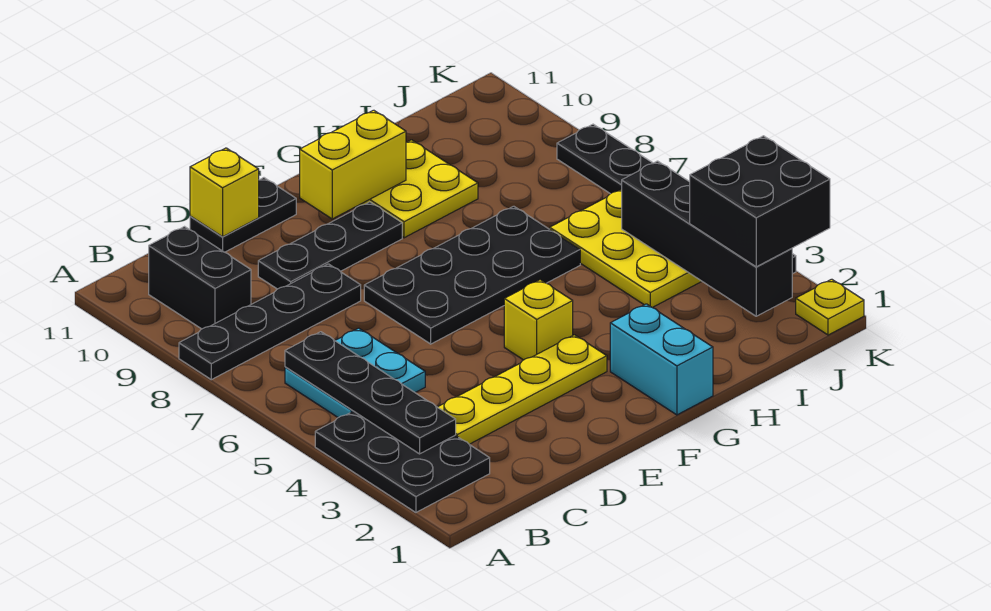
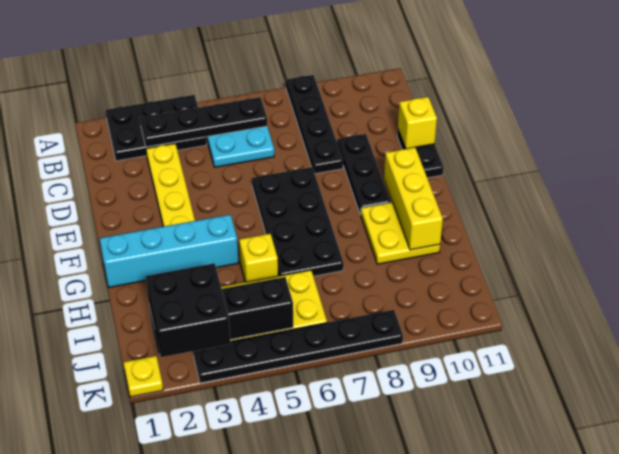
black brick B9:B10 level 1 -> none
yellow brick F4 level 1 -> yellow brick H5 level 1
yellow brick F10:G10 level 2 -> yellow brick F10:H10 level 2
cyan brick G1:G2 level 1 -> cyan brick G1:G4 level 1

